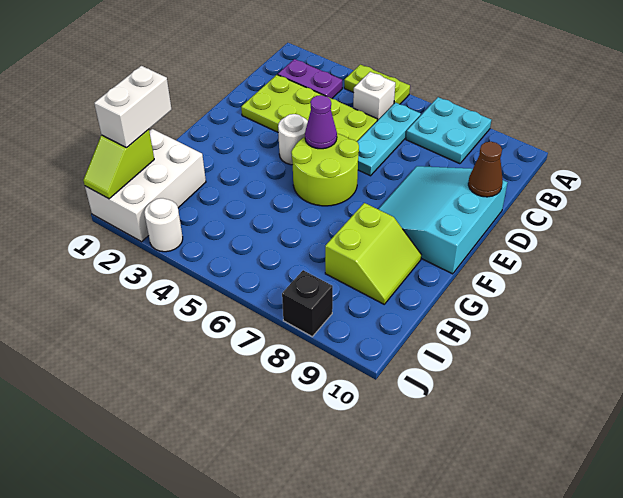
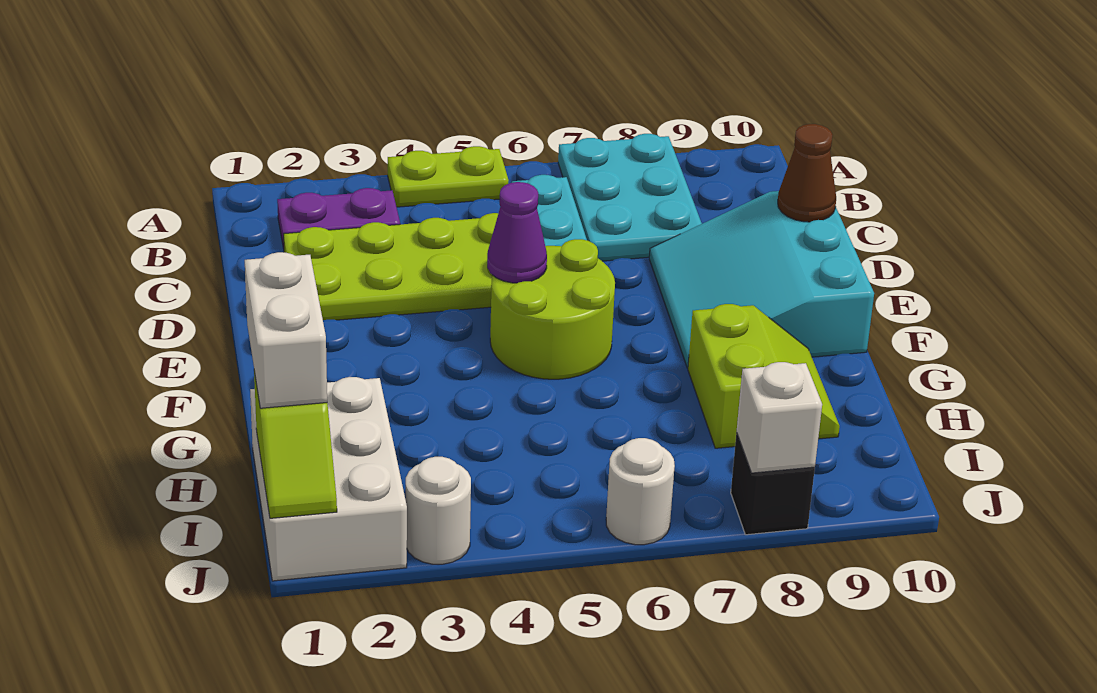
cyan plate A7:B8 level 1 -> cyan plate A7:C8 level 1
white brick B5 level 1 -> white brick J8 level 2
white round brick E4 level 1 -> white round brick J6 level 1

